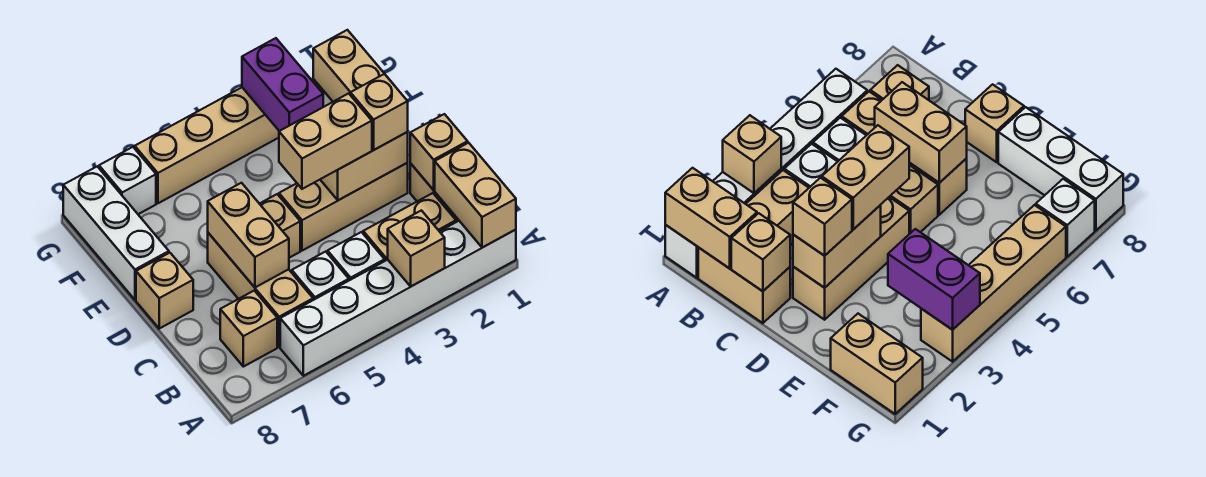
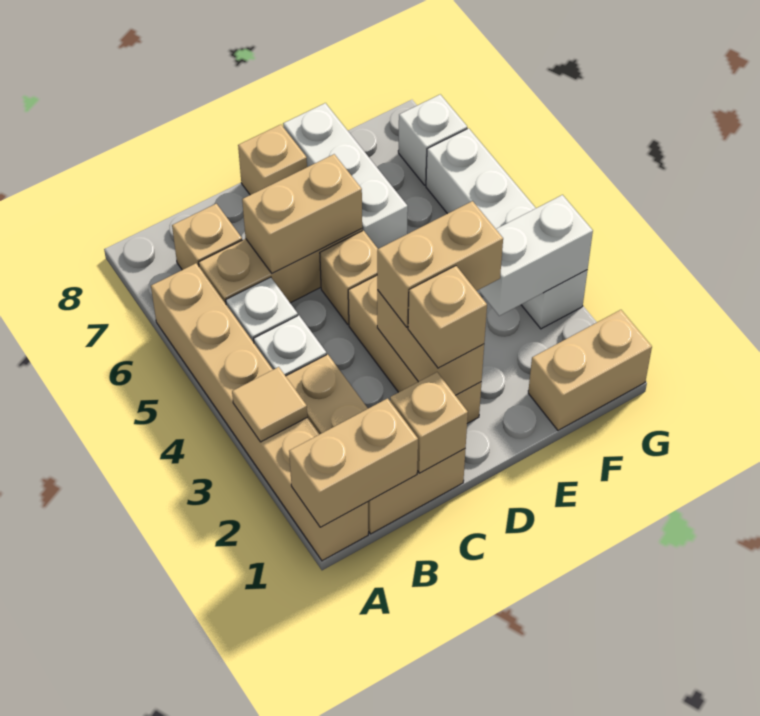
white brick A1:A6 level 1 -> tan brick A1:A6 level 1
tan brick A3 level 2 -> tan tile A3 level 2
tan brick D3:D4 level 3 -> tan brick D3:E3 level 3
white brick E8:G8 level 1 -> white brick E6:E8 level 1
purple brick F3:G3 level 2 -> white brick F3:G3 level 2
tan brick G3:G6 level 1 -> white brick G3:G6 level 1

